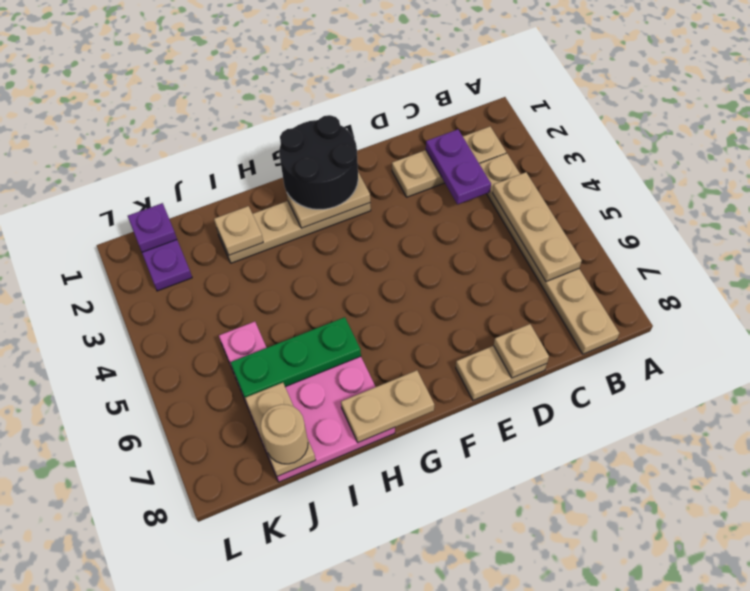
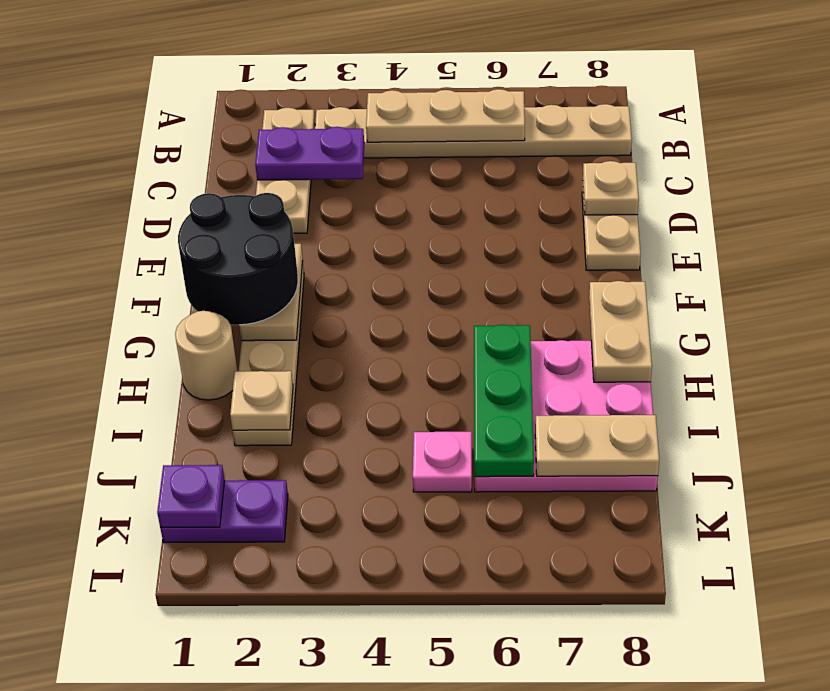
tan round brick J8 level 3 -> tan round brick H1 level 1

